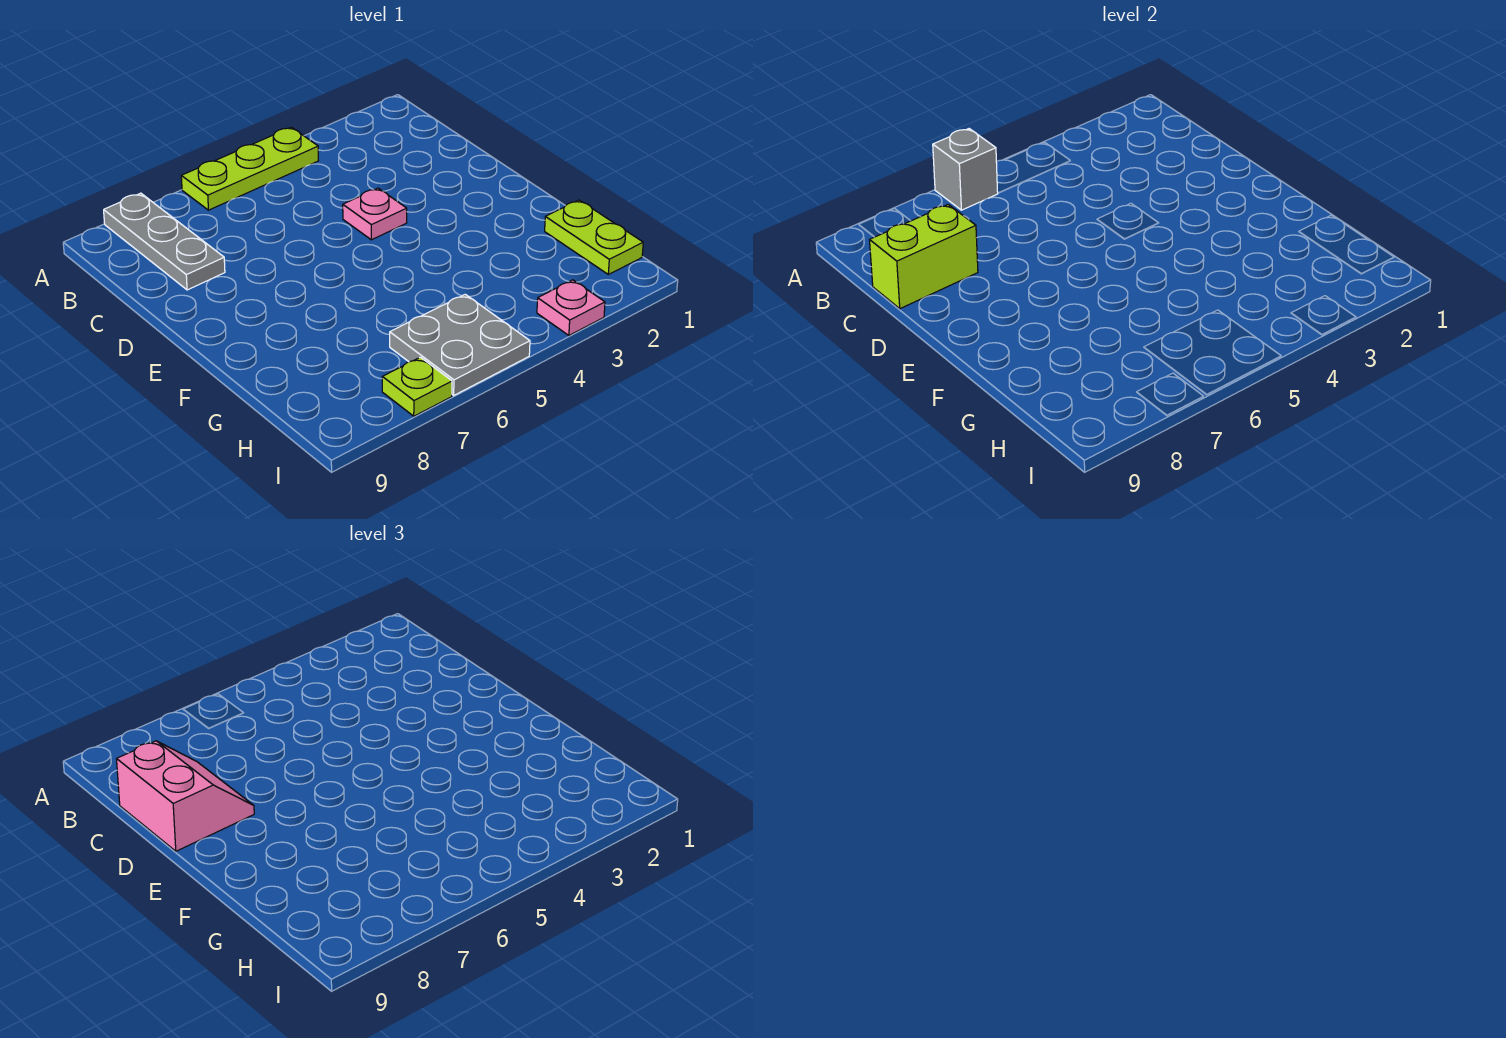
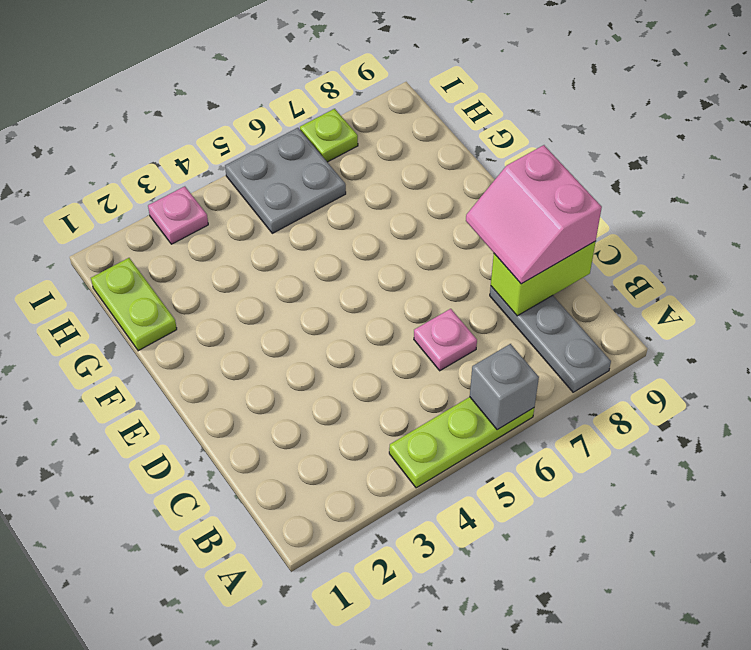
pink plate D4 level 1 -> pink plate C6 level 1

